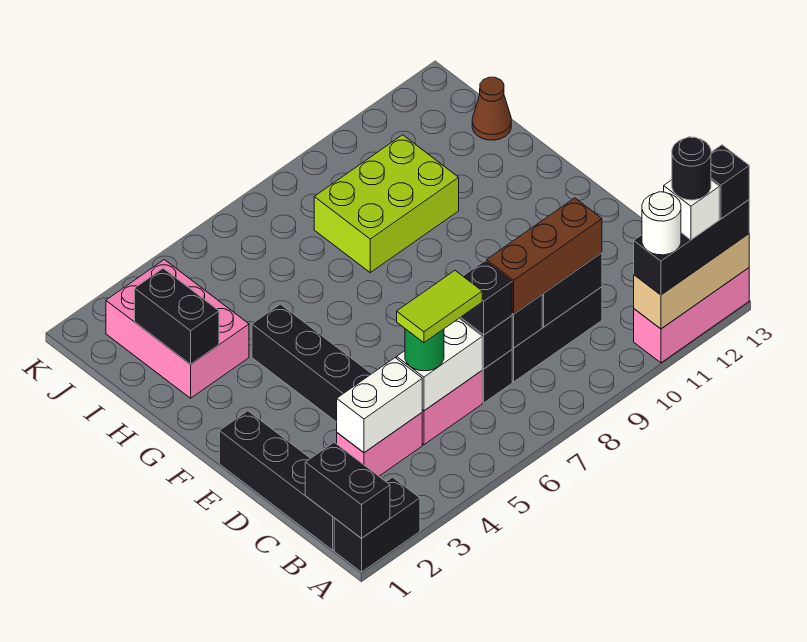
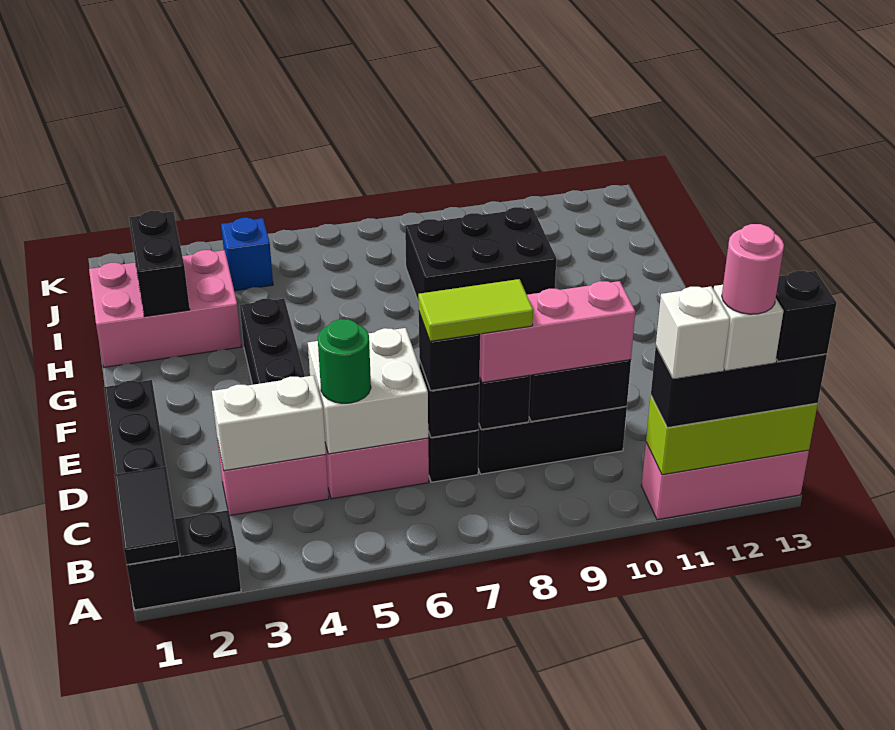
black brick A1:B1 level 2 -> black tile A1:B1 level 2
tan brick A11:A13 level 2 -> lime brick A11:A13 level 2
white round brick A11 level 4 -> white brick A11 level 4
black round brick A12 level 5 -> pink round brick A12 level 5
white brick C5:C6 level 2 -> white brick C5:D6 level 2
lime tile C5:C6 level 4 -> lime tile C7:C8 level 4
brown brick C8:C10 level 3 -> pink brick C8:C10 level 3
pink brick H2:J3 level 1 -> pink brick H1:I3 level 1
lime brick H8:I10 level 1 -> black brick H8:I10 level 1
brown cone I13 level 1 -> none
none -> blue brick J4 level 1

